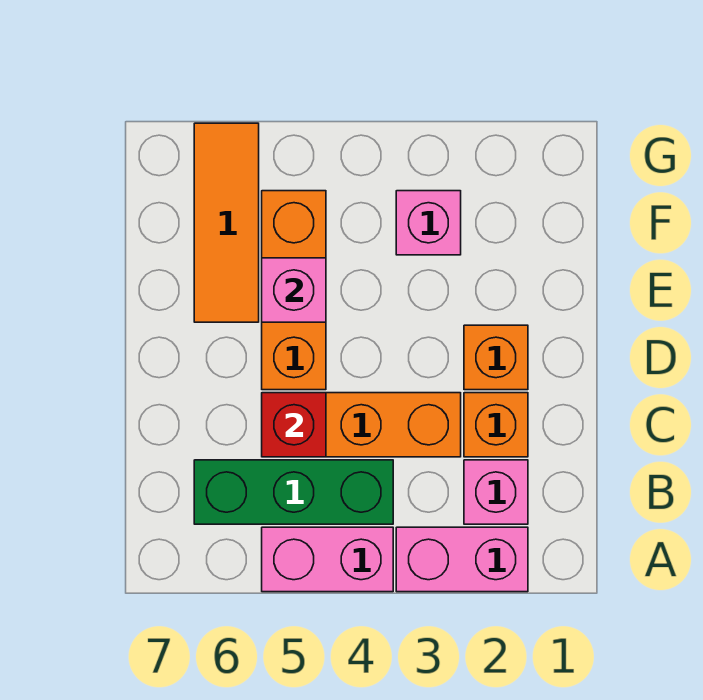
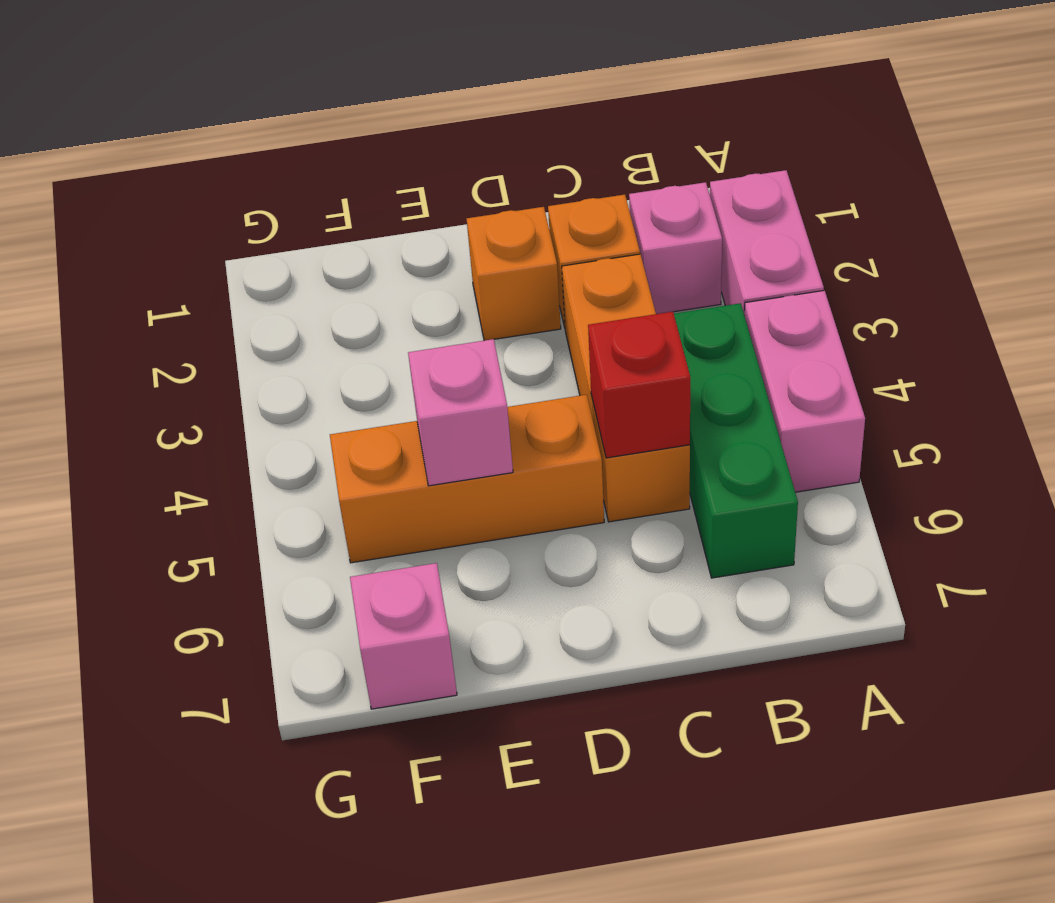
orange tile E6:G6 level 1 -> none
pink brick F3 level 1 -> pink brick F7 level 1

